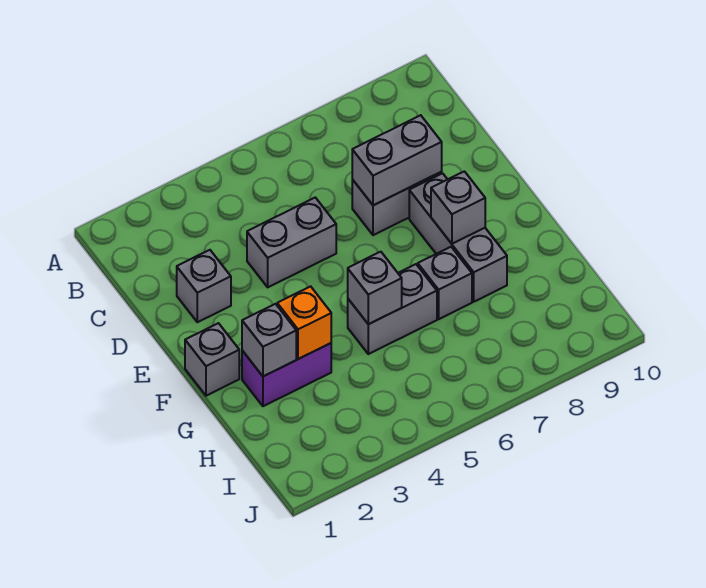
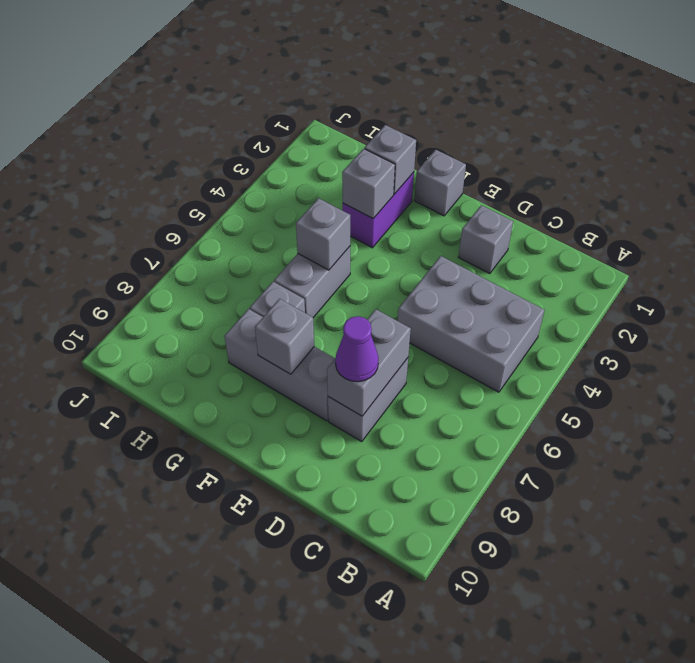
grey brick D4:D5 level 1 -> grey brick B4:D5 level 1
none -> purple cone D8 level 3
orange brick G3 level 2 -> grey brick G3 level 2

